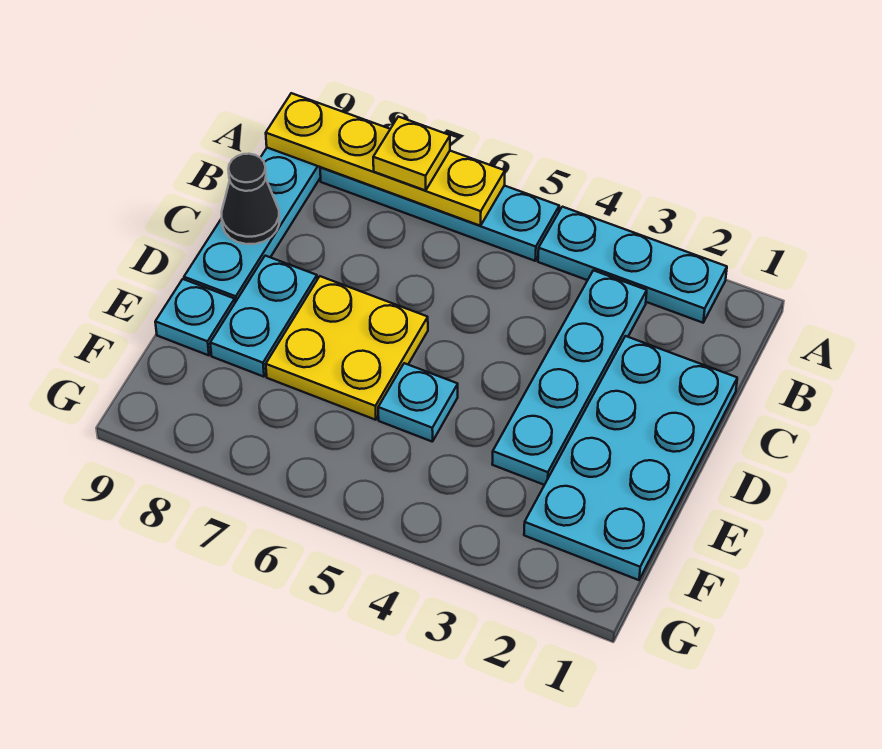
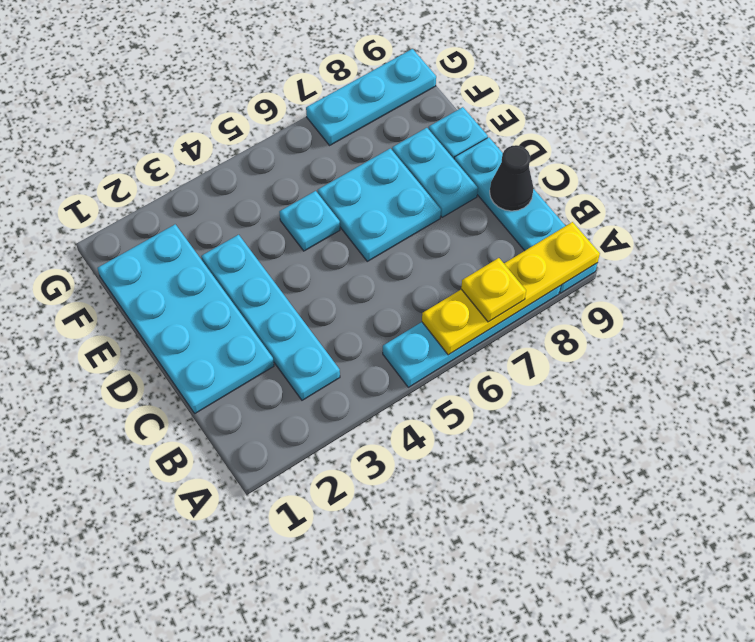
cyan plate A2:A4 level 1 -> cyan plate G7:G9 level 1
yellow plate D6:E7 level 1 -> cyan plate D6:E7 level 1

